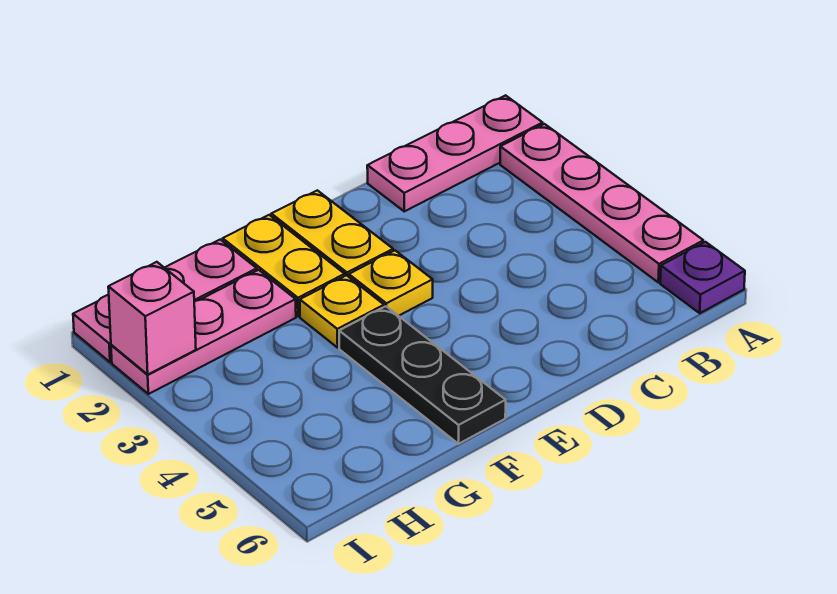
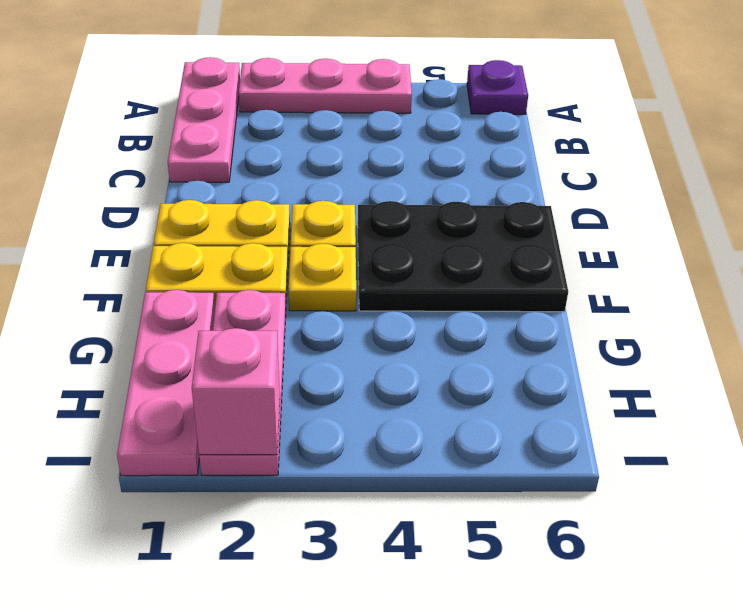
pink plate A2:A5 level 1 -> pink plate A2:A4 level 1
black plate F4:F6 level 1 -> black plate E4:F6 level 1

